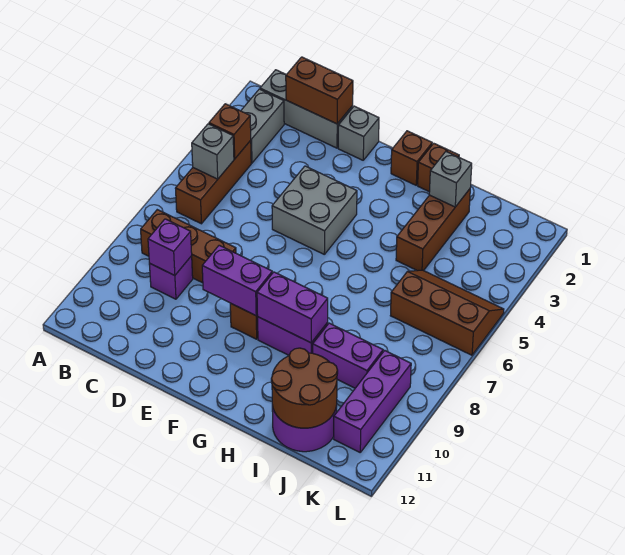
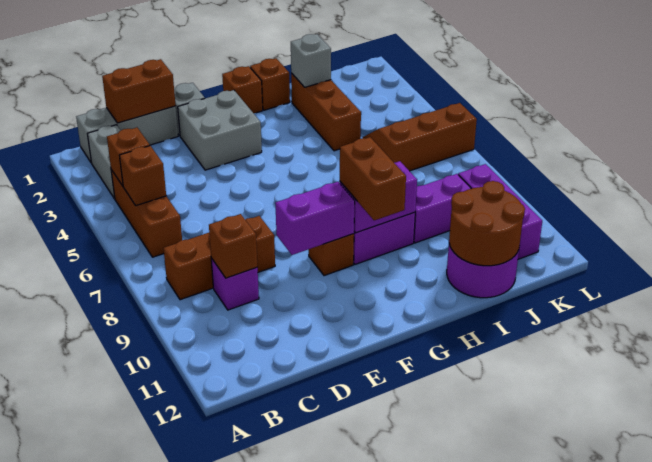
grey brick B5 level 2 -> brown brick B5 level 2
purple brick C9 level 2 -> brown brick C9 level 2
grey brick E4:F5 level 1 -> grey brick E2:F3 level 1
none -> brown brick G9:G10 level 3

